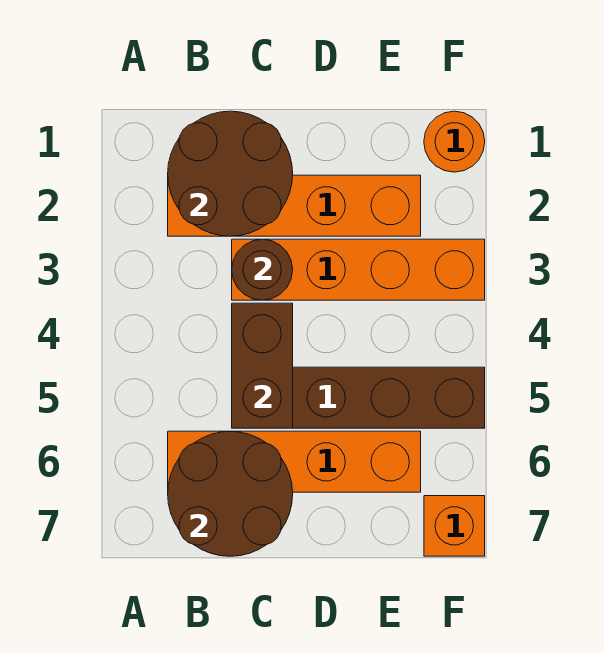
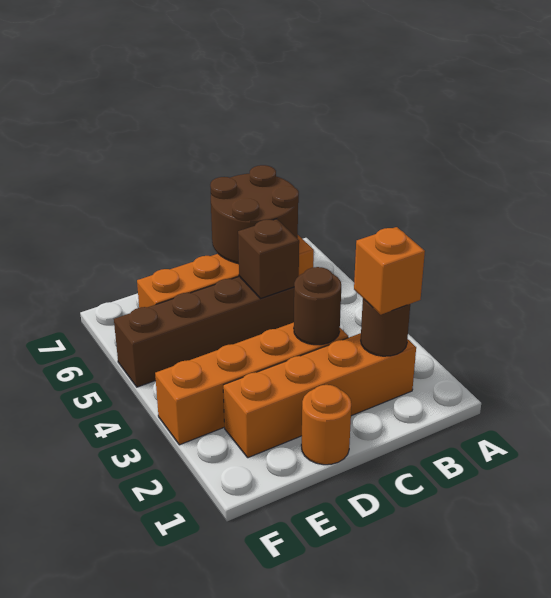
brown round brick B1:C2 level 2 -> brown round brick B2 level 2
brown brick C4:C5 level 2 -> brown brick C5 level 2
orange round brick F1 level 1 -> orange round brick D1 level 1
orange brick F7 level 1 -> orange brick B2 level 3

